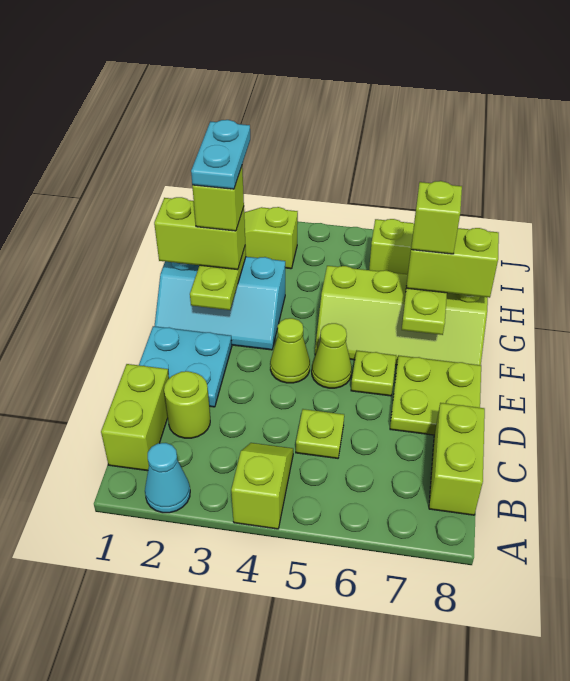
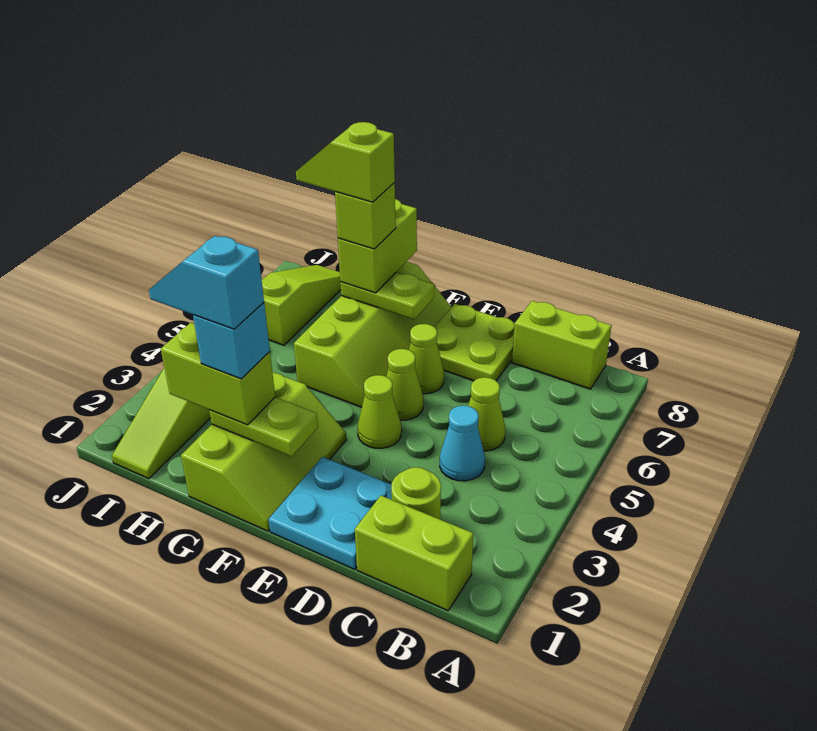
cyan cone A2 level 1 -> cyan cone C4 level 1
lime slope A4:B4 level 1 top A -> lime slope G7:H7 level 5 top G
lime plate C5 level 1 -> lime cone C5 level 1
lime plate E6 level 1 -> lime cone E6 level 1
cyan slope F1:G3 level 1 top G -> lime slope F1:G3 level 1 top G
lime brick G1:G2 level 3 -> lime brick G2:H2 level 3
lime brick G2 level 4 -> cyan brick G2 level 4
cyan plate G2:H2 level 5 -> cyan slope G2:H2 level 5 top G

